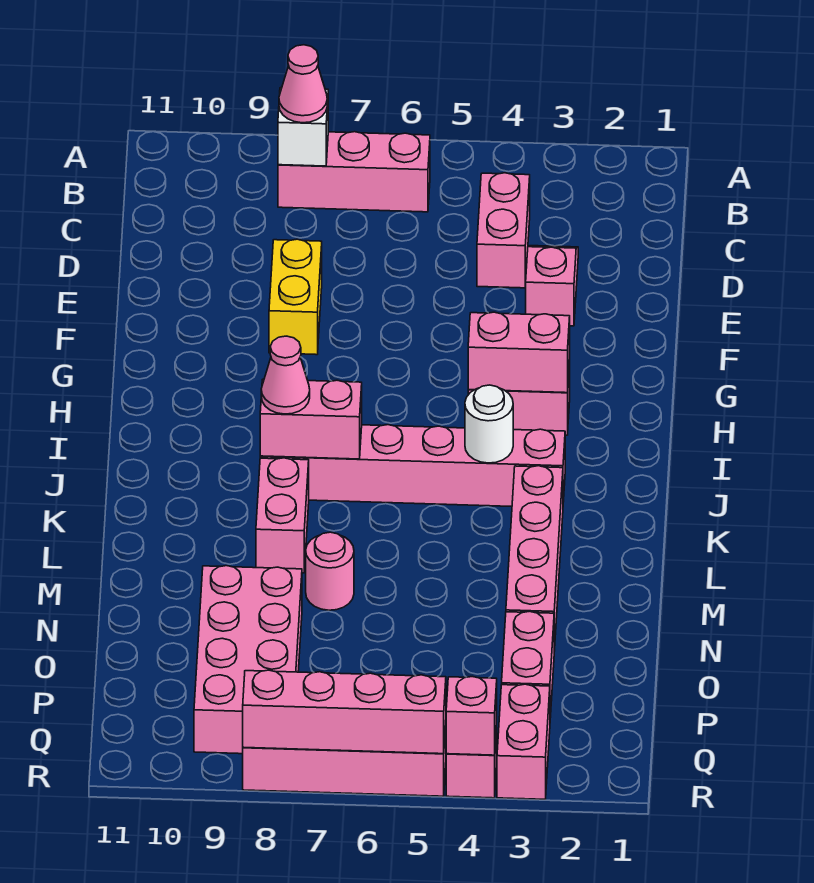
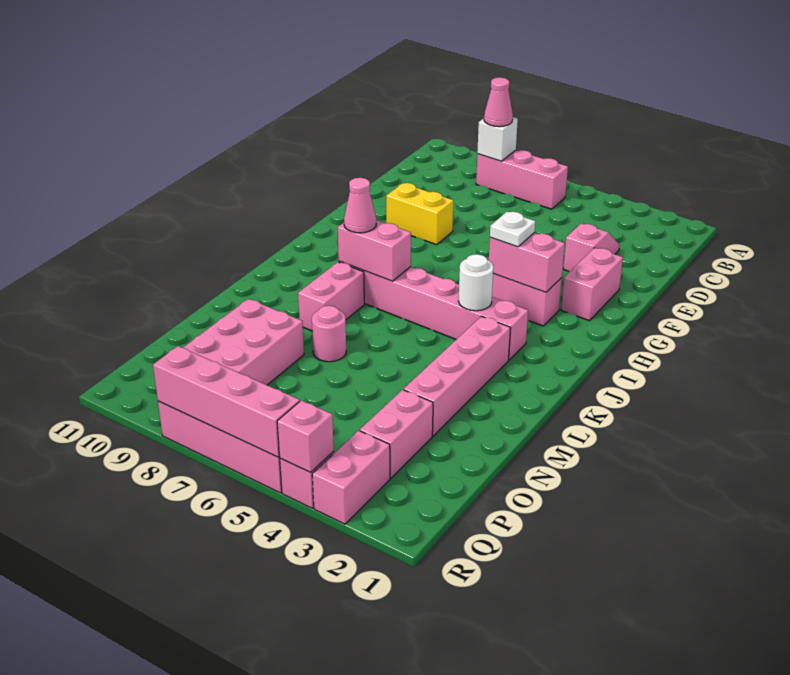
pink brick C4:D4 level 1 -> pink brick F2:G2 level 1
yellow brick E8:F8 level 1 -> yellow brick F8:F9 level 1
none -> white plate H4 level 3

